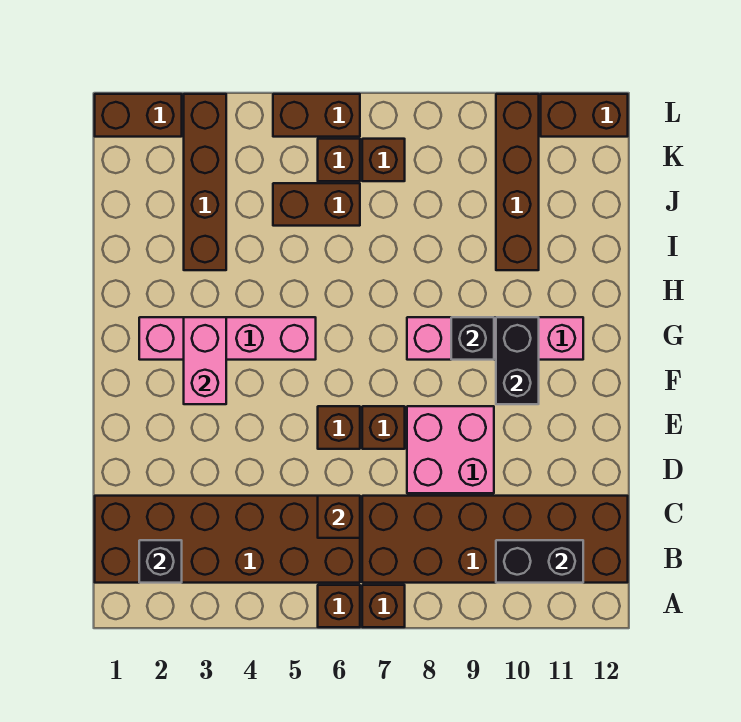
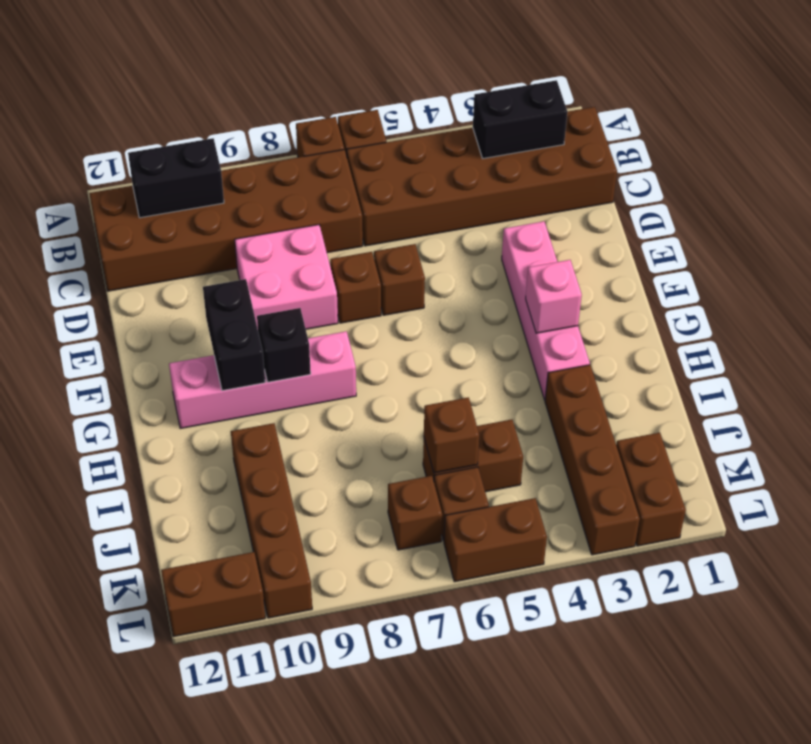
black brick B2 level 2 -> black brick B2:B3 level 2
brown brick C6 level 2 -> brown brick J6 level 2
pink brick F3:G3 level 2 -> pink brick G3 level 2
pink brick G2:G5 level 1 -> pink brick E3:H3 level 1
brown brick L1:L2 level 1 -> brown brick K2:L2 level 1

